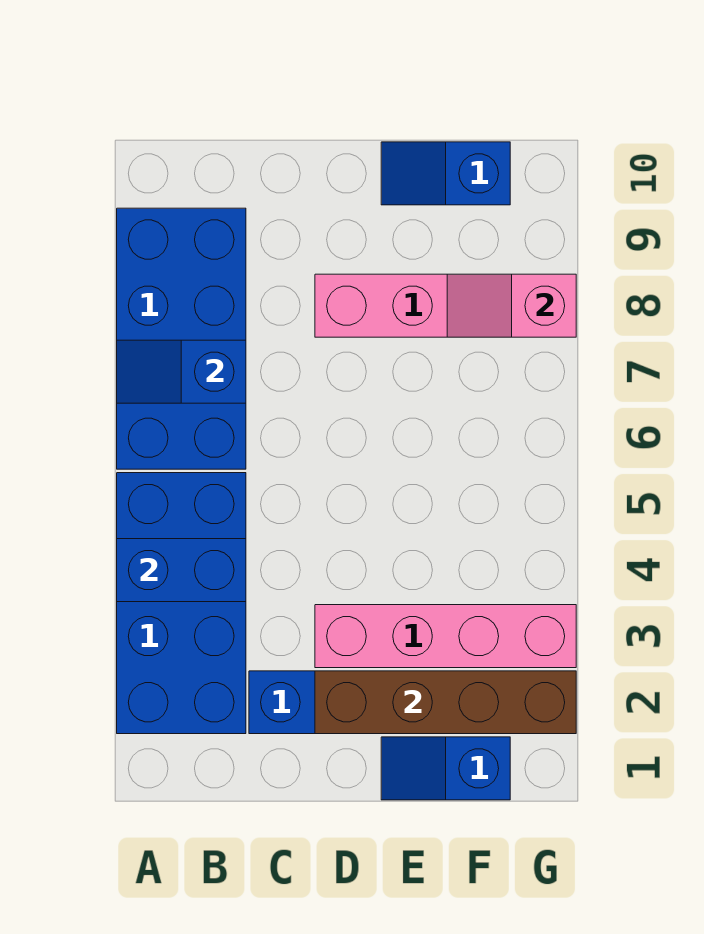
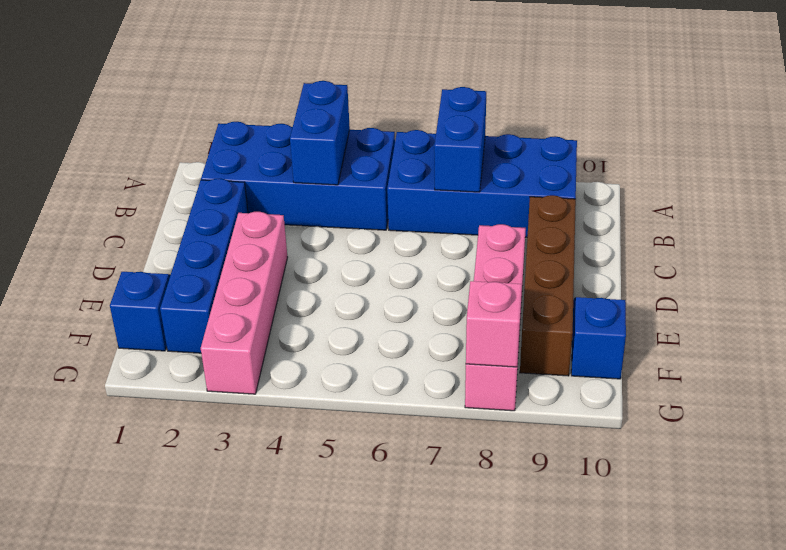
blue slope A7:B7 level 2 top B -> blue brick A7:B7 level 2
brown brick D2:G2 level 2 -> brown brick C9:F9 level 1

